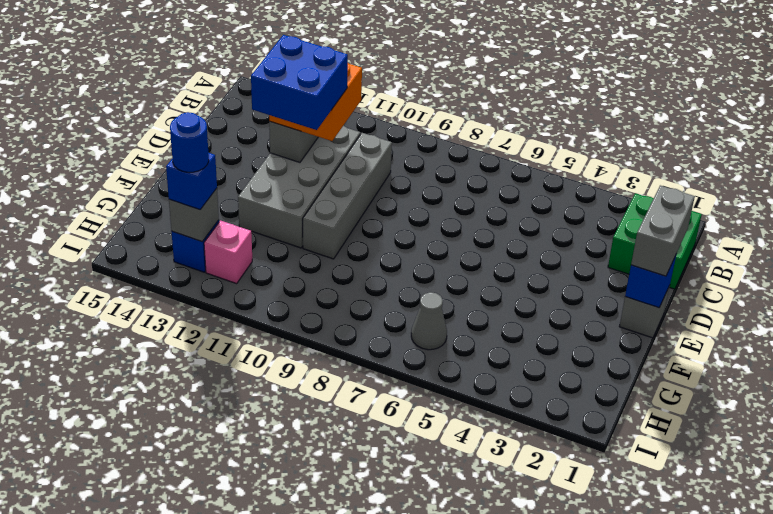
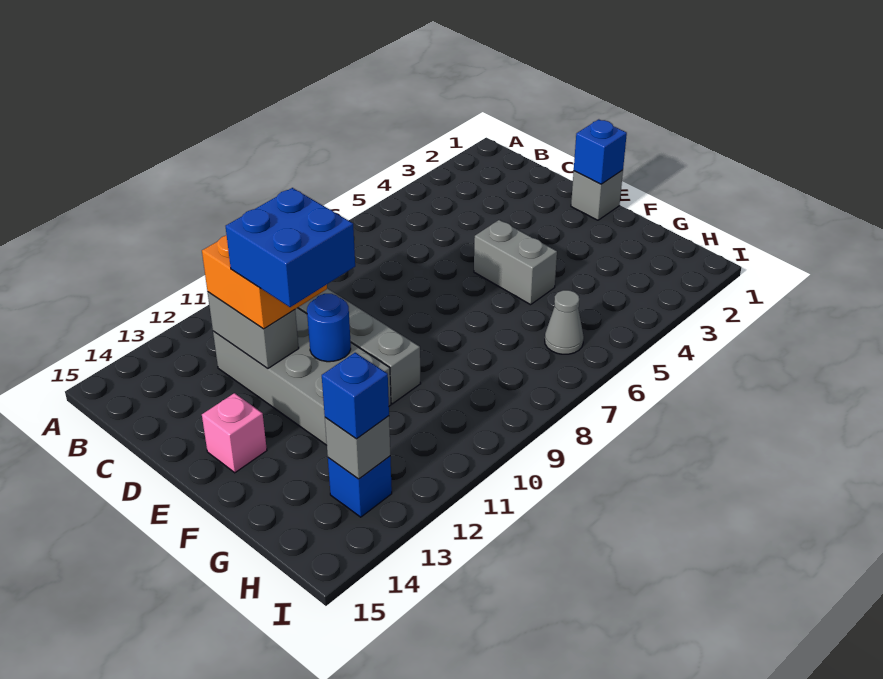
green brick B1:C2 level 1 -> none
grey brick D1:E1 level 3 -> grey brick E5:F5 level 1
pink brick H12 level 1 -> pink brick E14 level 1
blue round brick H13 level 4 -> blue round brick E11 level 2

